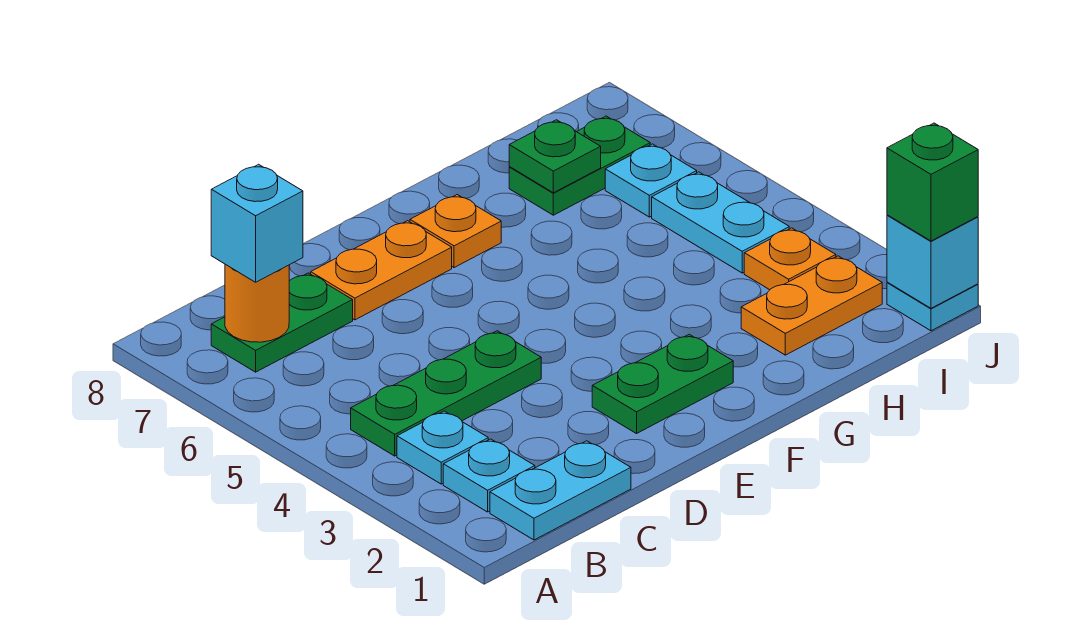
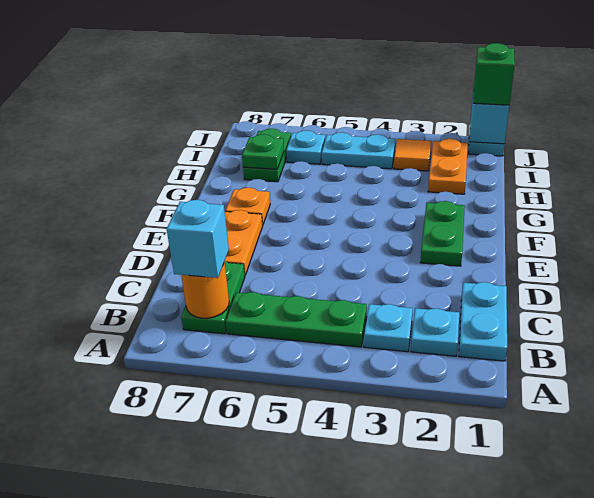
green plate B4:D4 level 1 -> green plate B4:B6 level 1
orange plate I3 level 1 -> orange tile I3 level 1

